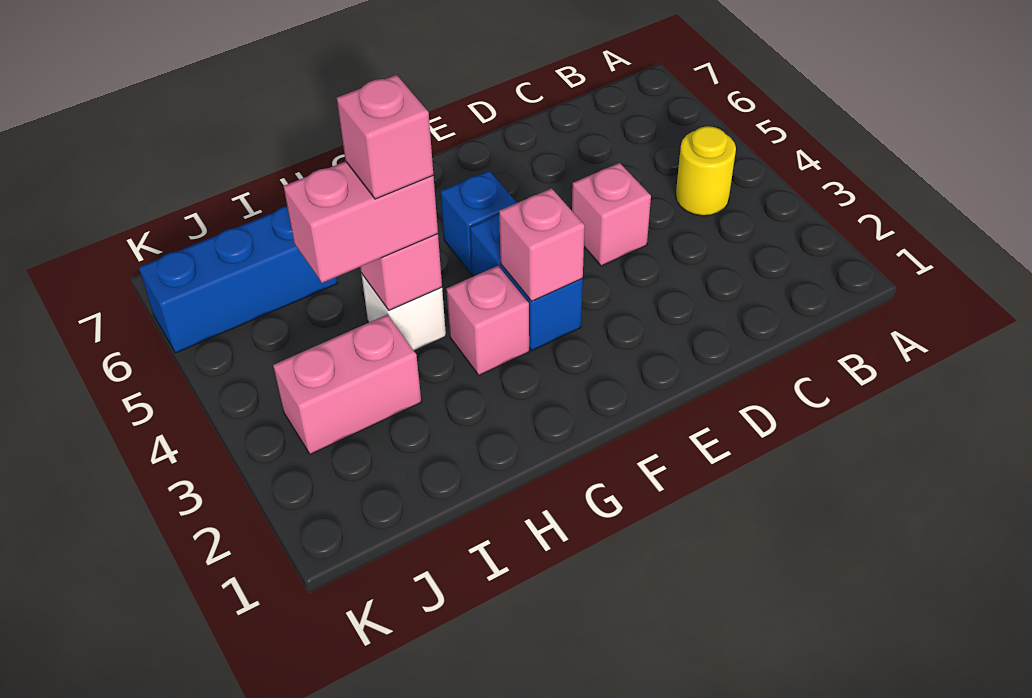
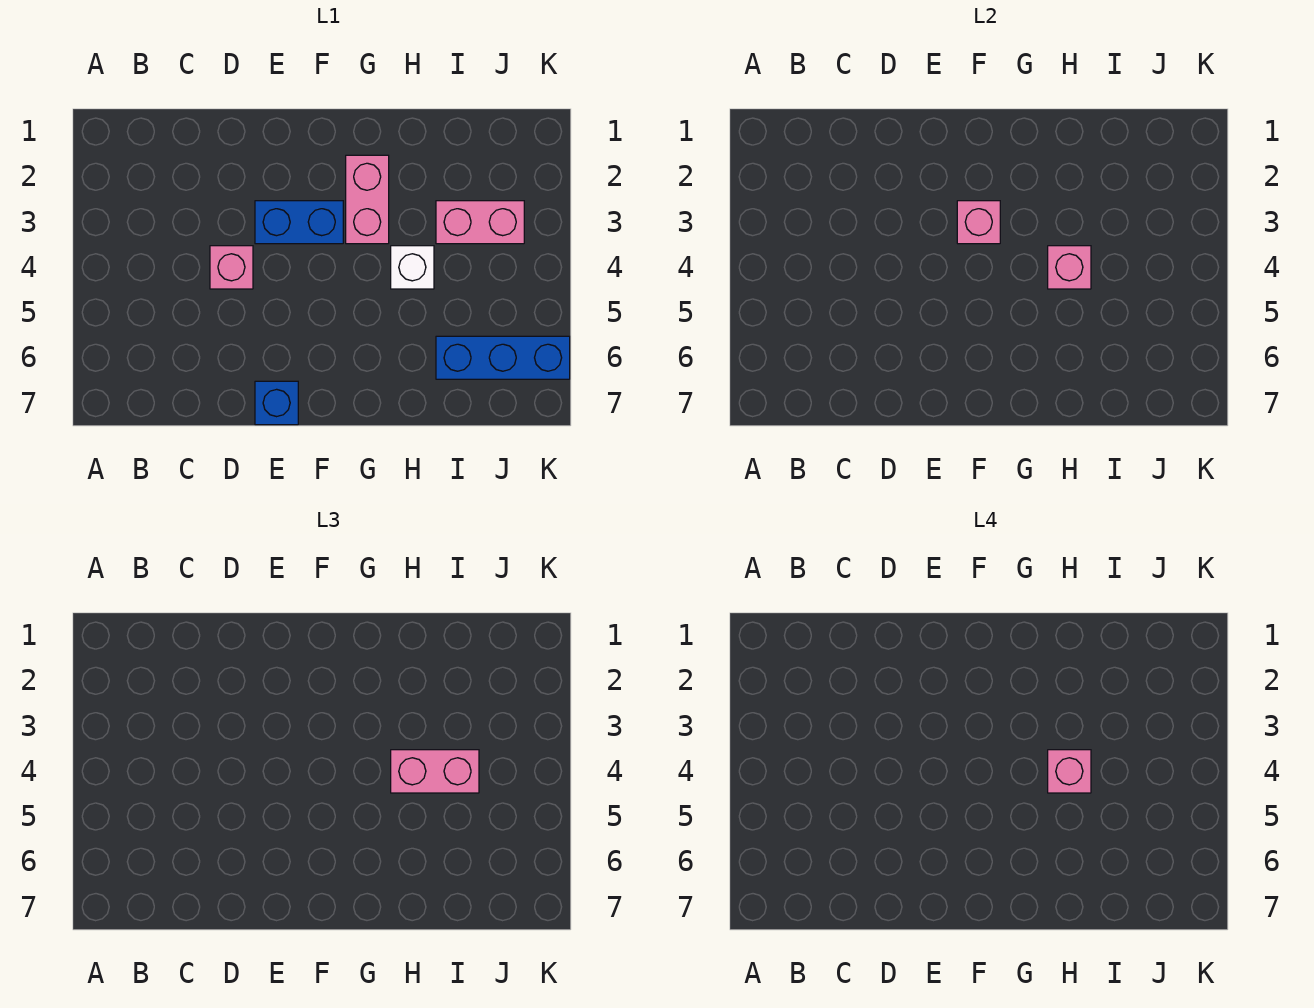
yellow round brick B4 level 1 -> none
blue brick F3:F4 level 1 -> blue brick E3:F3 level 1
blue brick F5 level 1 -> blue brick E7 level 1
pink brick G3 level 1 -> pink brick G2:G3 level 1

